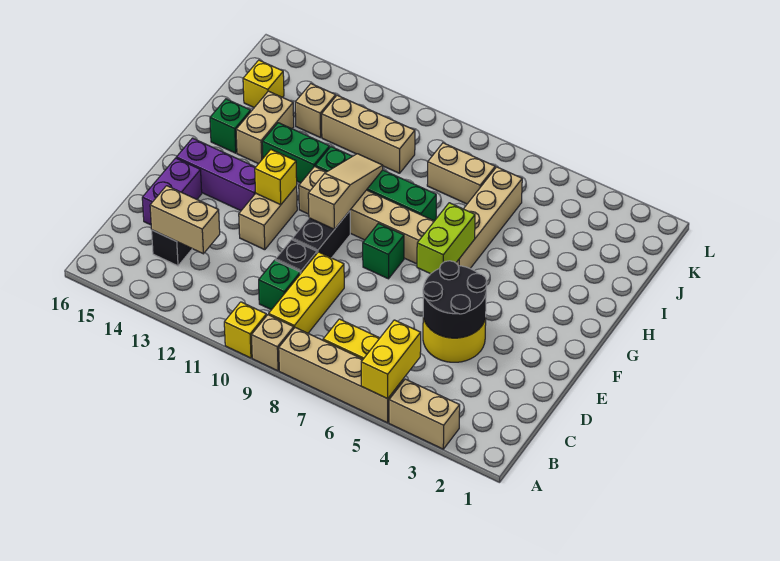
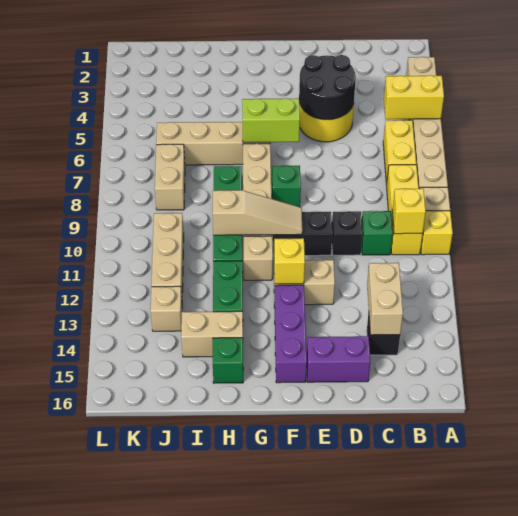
yellow brick B9:D9 level 1 -> yellow brick B8:B10 level 1
tan slope F10:H10 level 2 top F -> tan slope F10:H10 level 2 top H
yellow brick J15 level 1 -> yellow brick B10 level 2

